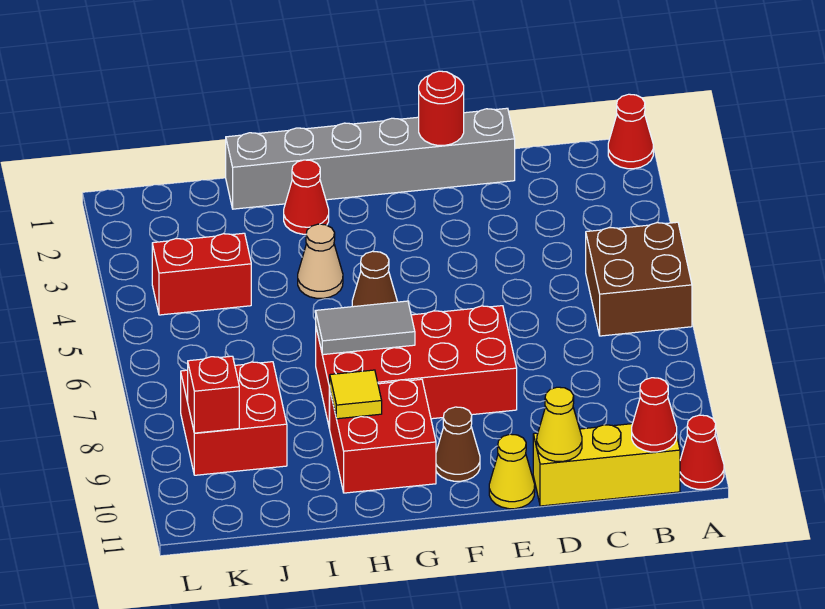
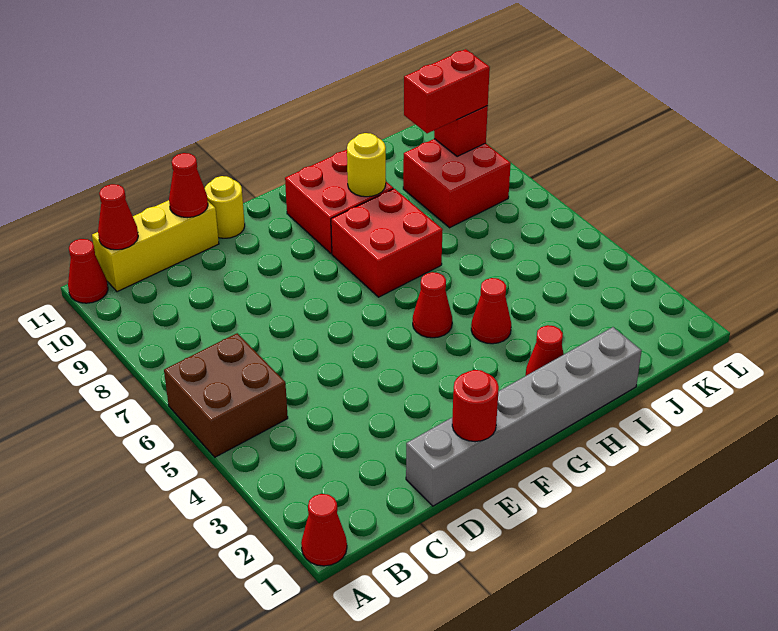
yellow cone D11 level 2 -> red cone D11 level 2
red brick E7:H8 level 1 -> red brick G7:H8 level 1
yellow cone E11 level 1 -> yellow round brick E11 level 1
brown cone F10 level 1 -> none
brown cone G5 level 1 -> red cone G5 level 1
grey tile G7:H7 level 2 -> none
tan cone H4 level 1 -> red cone H4 level 1
yellow tile H9 level 2 -> yellow round brick H9 level 2
red brick J4:K4 level 1 -> red brick J9:K9 level 3

